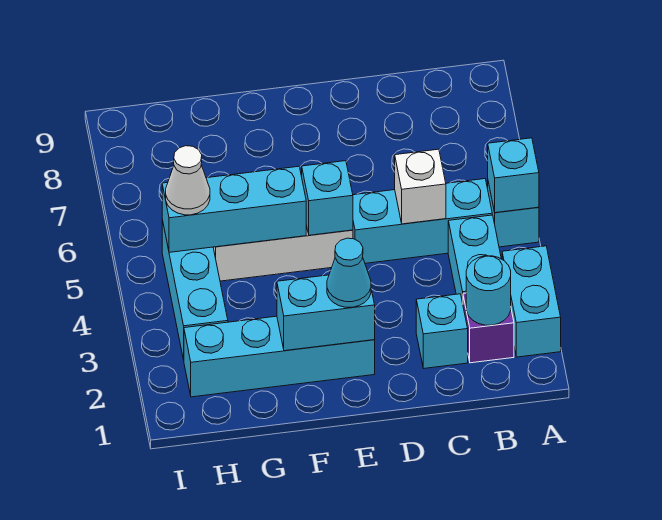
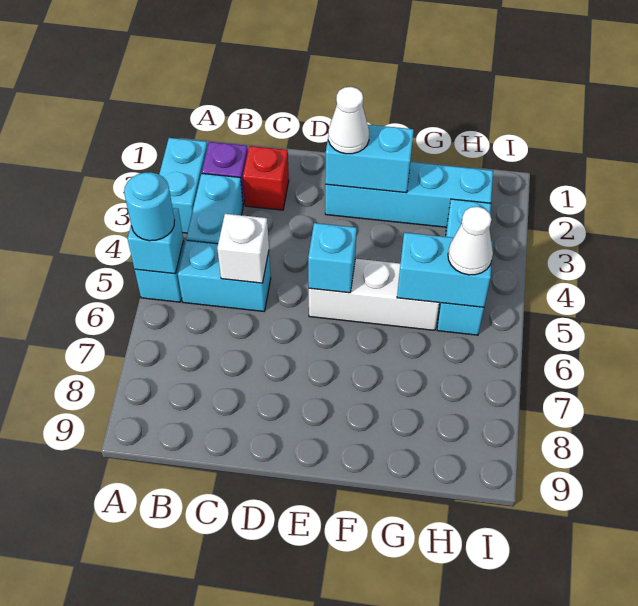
cyan round brick B2 level 2 -> cyan round brick A5 level 3
cyan brick B5:D5 level 1 -> cyan brick B5:C5 level 1
cyan brick C2 level 1 -> red brick C2 level 1
cyan cone E2 level 3 -> white cone E2 level 3
cyan brick F5:H5 level 2 -> cyan brick G5:H5 level 2

